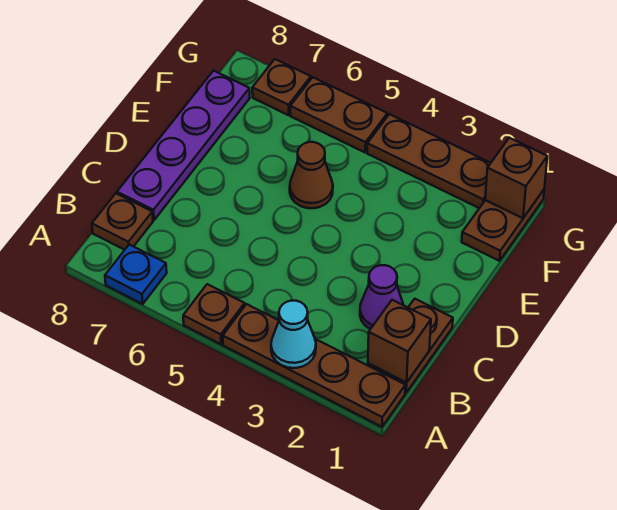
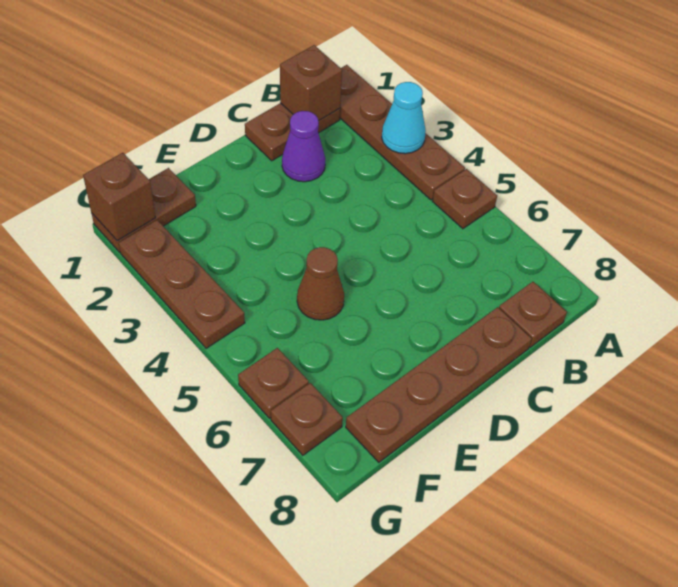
blue plate A7 level 1 -> none
purple plate C8:F8 level 1 -> brown plate C8:F8 level 1
brown plate G5:G6 level 1 -> brown plate G6 level 1

